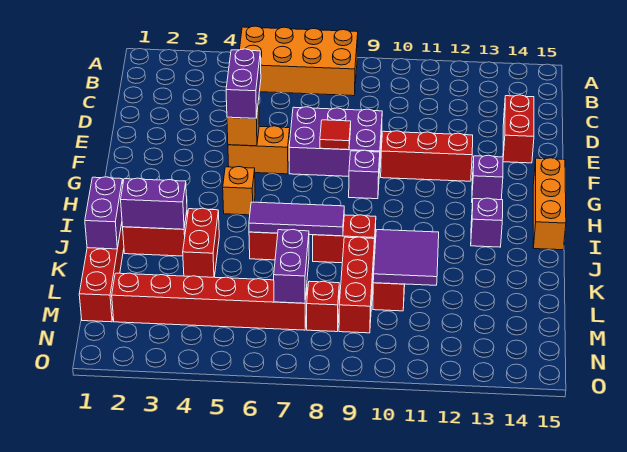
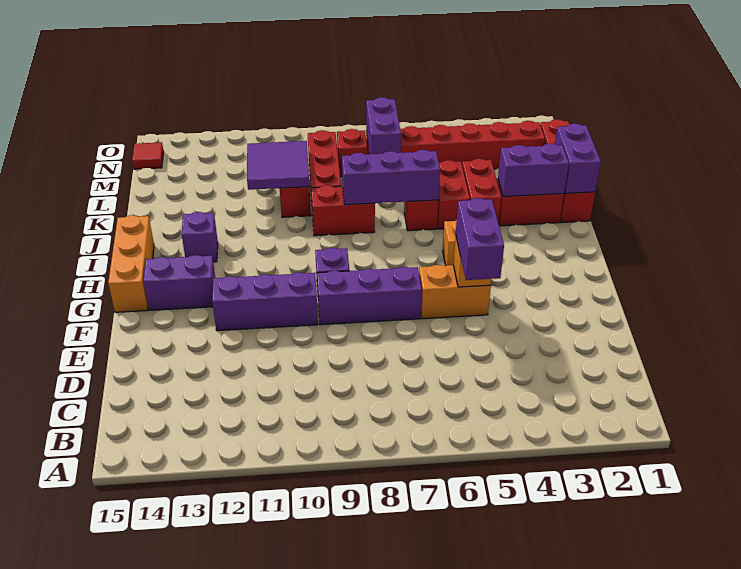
orange brick A5:B8 level 1 -> none
red brick D14:E14 level 1 -> red brick J5:K5 level 1
purple brick E7:F9 level 1 -> purple brick F7:F9 level 1
red tile F8 level 2 -> red tile N15 level 1
red brick F10:F12 level 1 -> purple brick F10:F12 level 1
purple brick G13 level 1 -> purple brick G13:G14 level 1
purple tile J6:J8 level 2 -> purple brick J6:J8 level 2

